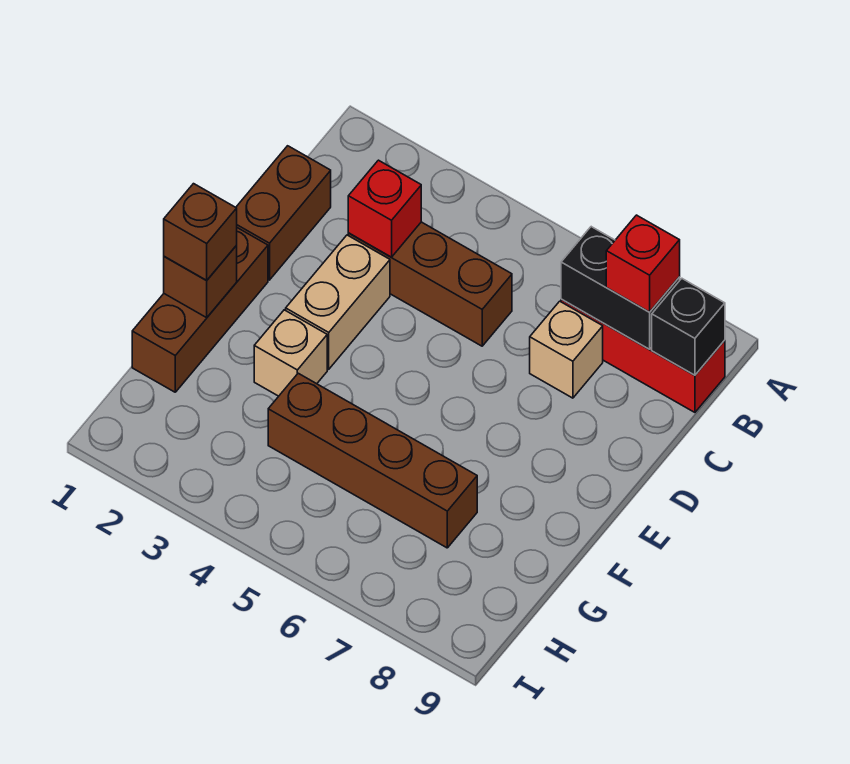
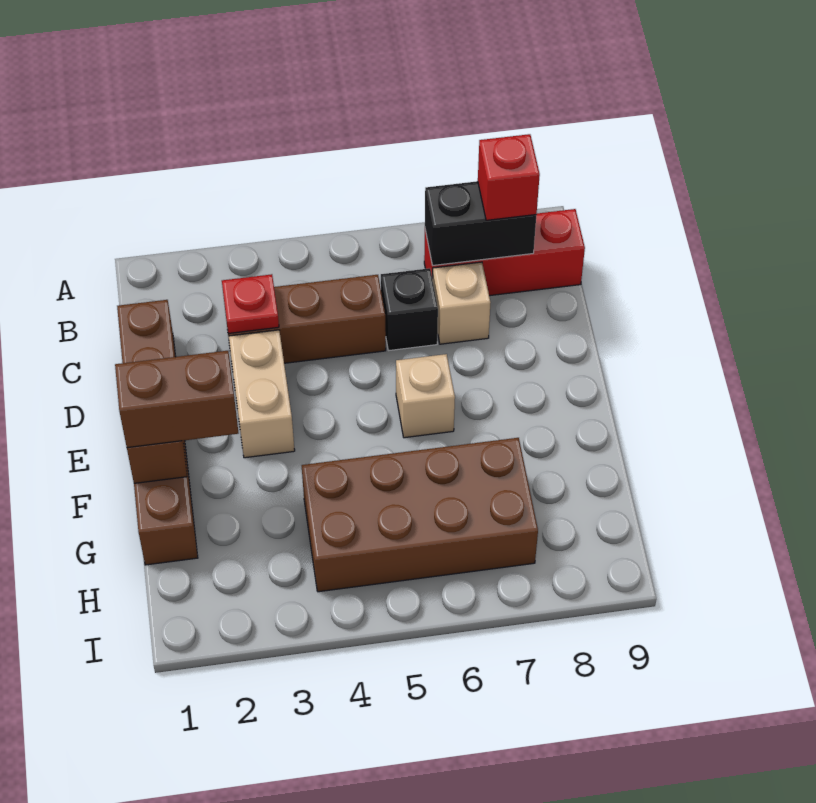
black brick B9 level 2 -> black brick C6 level 1
red brick C3 level 2 -> red plate C3 level 2
brown brick F1 level 3 -> brown brick F1:F2 level 3
tan brick F3 level 1 -> tan brick E6 level 1
brown brick G4:G7 level 1 -> brown brick G4:H7 level 1

